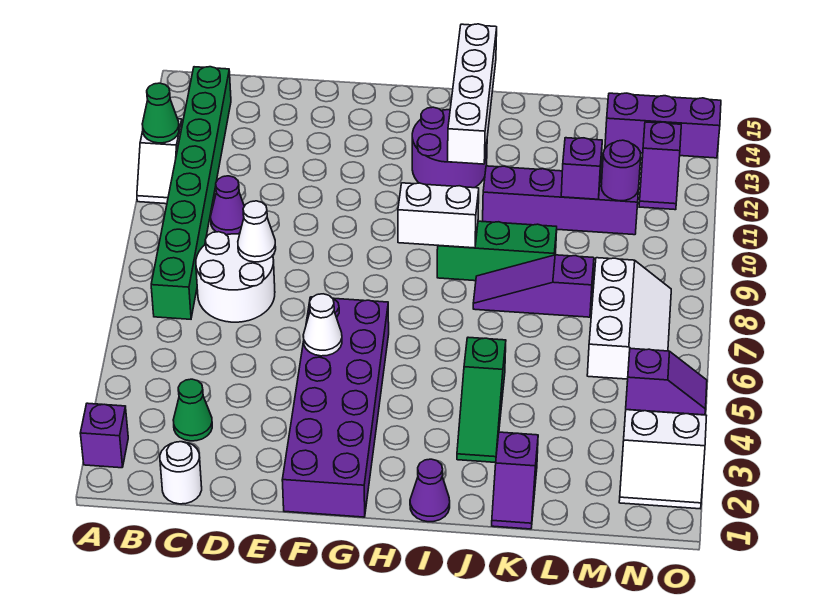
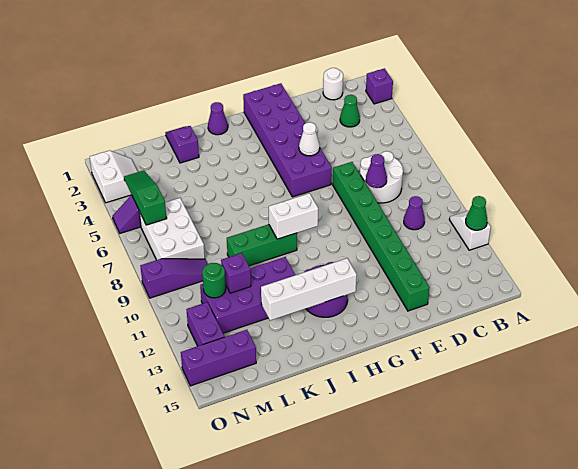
green brick B7:B14 level 1 -> green brick E7:E14 level 1
white cone D8 level 2 -> purple cone D8 level 2
white brick I12:I15 level 2 -> white brick H13:K13 level 2
green slope J3:J5 level 1 top 5 -> green slope N4:N6 level 2 top 6
purple slope J8:L8 level 1 top L -> purple slope M9:O9 level 1 top O
purple brick J11:M11 level 1 -> purple brick J11:M12 level 1
white slope M6:N8 level 1 top M -> white brick M6:N8 level 1
purple round brick M11 level 2 -> green round brick M11 level 2
white slope N2:O3 level 1 top 3 -> white slope N2:O3 level 1 top O
purple slope N12:N13 level 1 top 13 -> purple brick N12:N13 level 1

